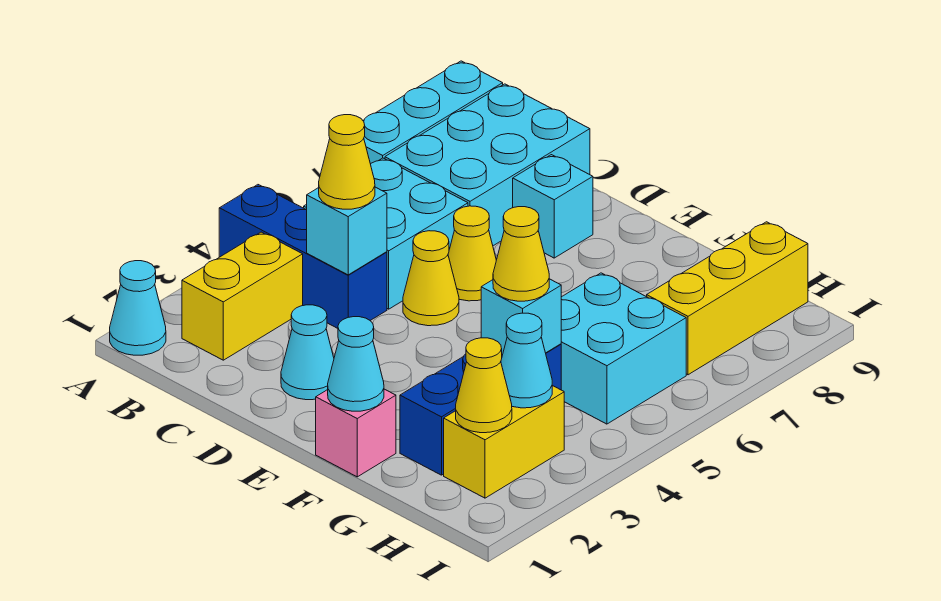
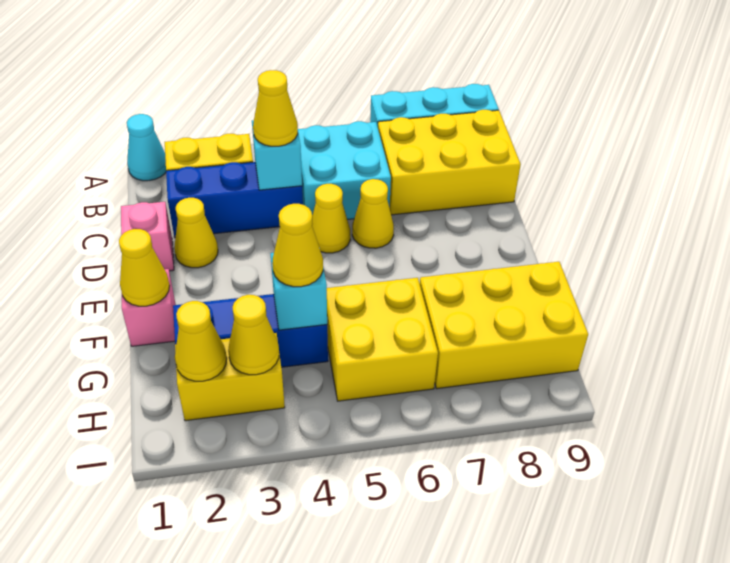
blue brick A4:C4 level 1 -> blue brick C2:C4 level 1
cyan brick B7:C9 level 1 -> yellow brick B7:C9 level 1
none -> pink brick D1 level 1
cyan cone D2 level 1 -> yellow cone D2 level 1
cyan brick D8 level 1 -> none
cyan cone F1 level 2 -> yellow cone F1 level 2
cyan brick G5:H6 level 1 -> yellow brick G5:H6 level 1
cyan cone H3 level 2 -> yellow cone H3 level 2
yellow brick H7:H9 level 1 -> yellow brick G7:H9 level 1

